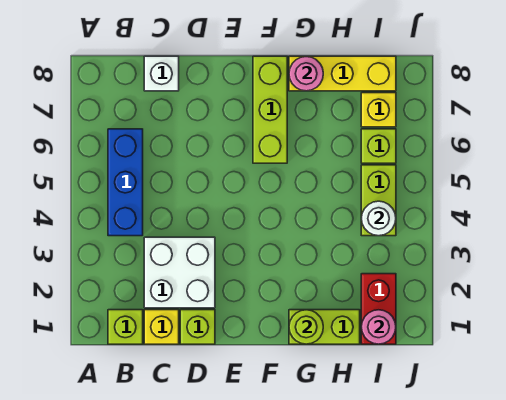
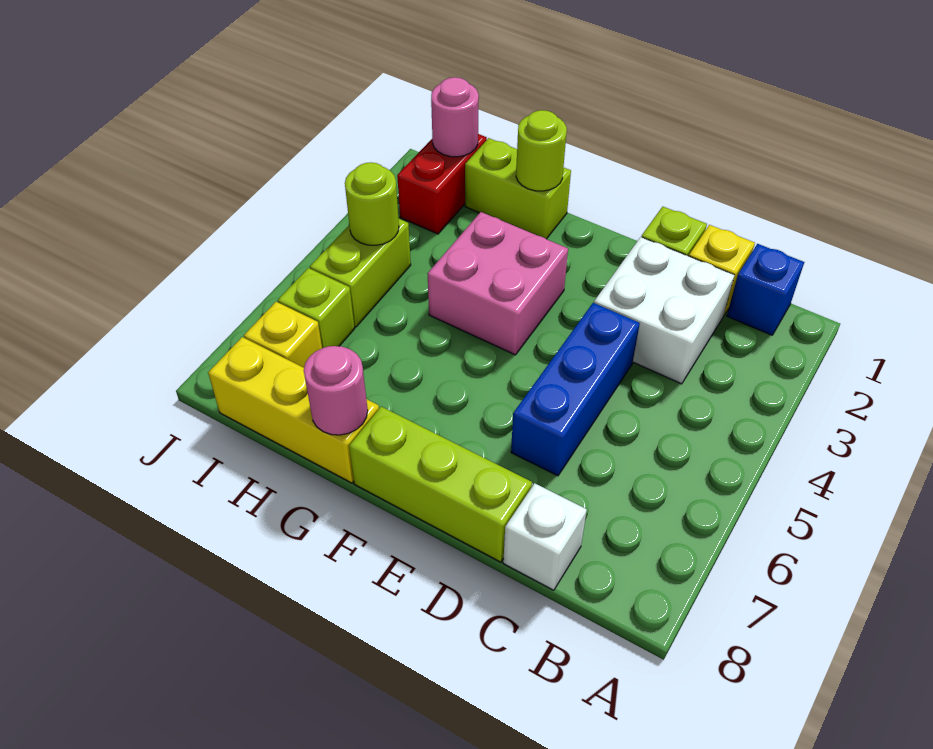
lime brick B1 level 1 -> blue brick B1 level 1
blue brick B4:B6 level 1 -> blue brick D4:D6 level 1
none -> pink brick F3:G4 level 1
lime brick F6:F8 level 1 -> lime brick D8:F8 level 1
white round brick I4 level 2 -> lime round brick I4 level 2

